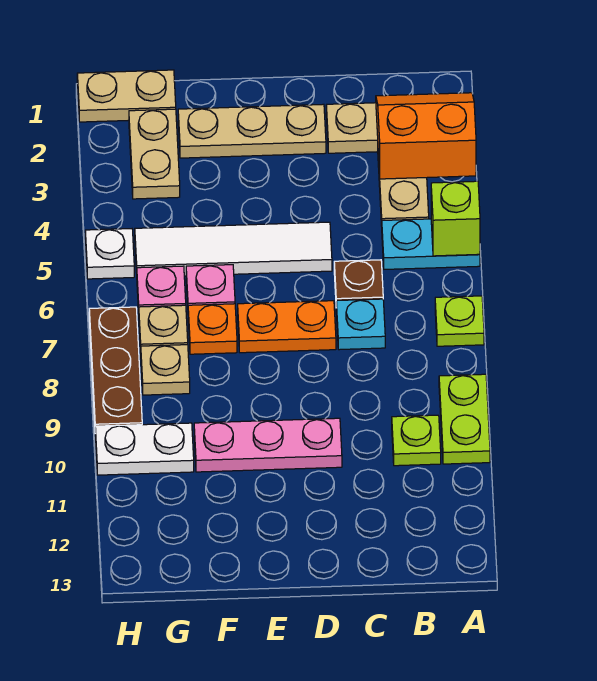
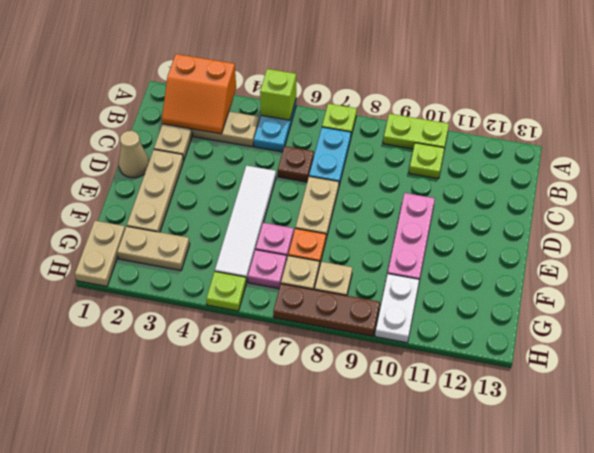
orange slope A2:B3 level 2 top 3 -> orange slope A2:B3 level 2 top A
cyan plate C7 level 1 -> cyan plate B7:C7 level 1
none -> tan cone D1 level 1
orange plate D7:E7 level 1 -> tan plate D7:E7 level 1
white plate H5 level 1 -> lime plate H5 level 1

